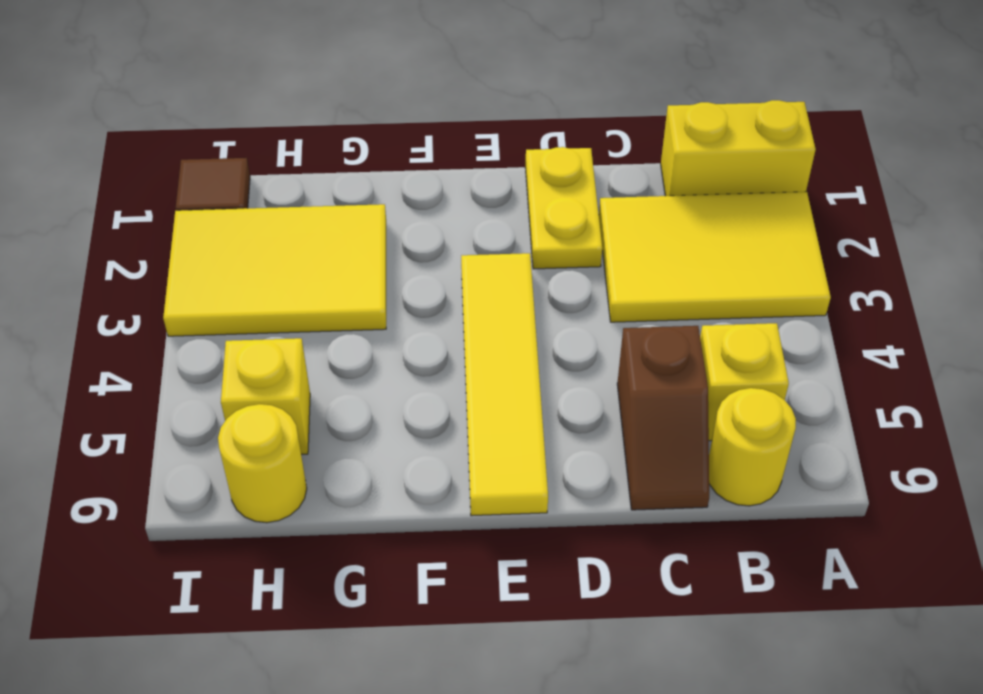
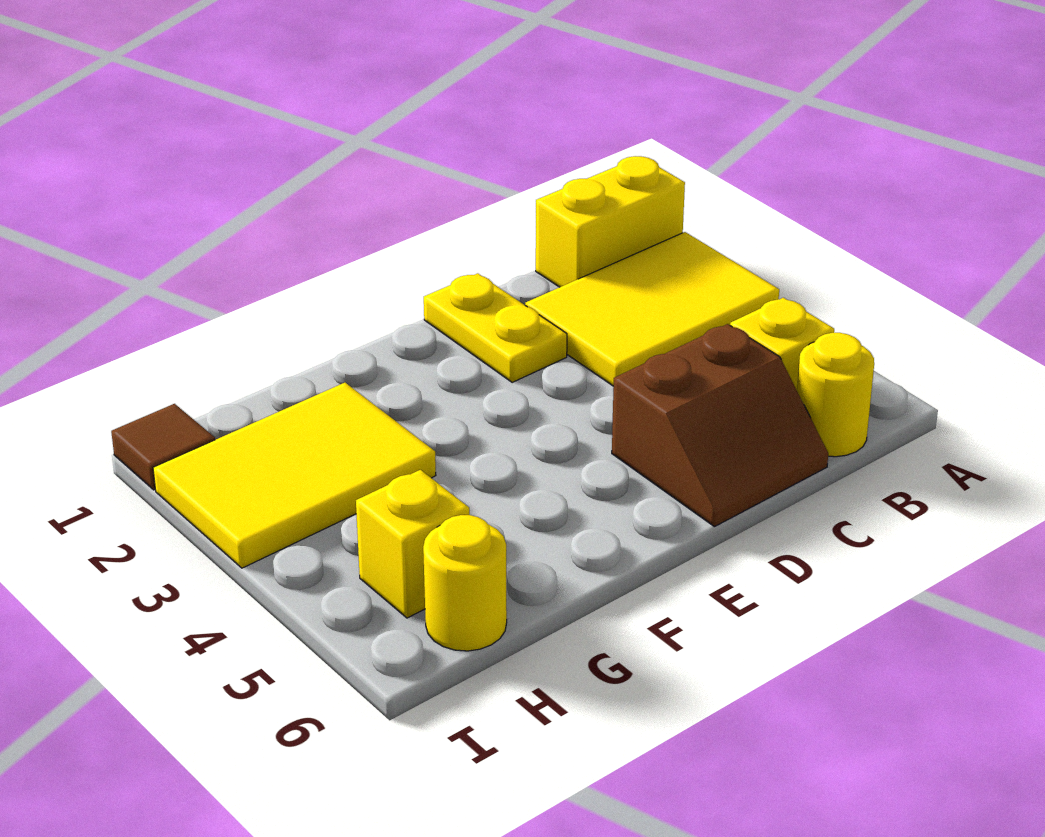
brown slope C5:C6 level 1 top 5 -> brown slope C5:D6 level 1 top 5
yellow tile E3:E6 level 1 -> none

